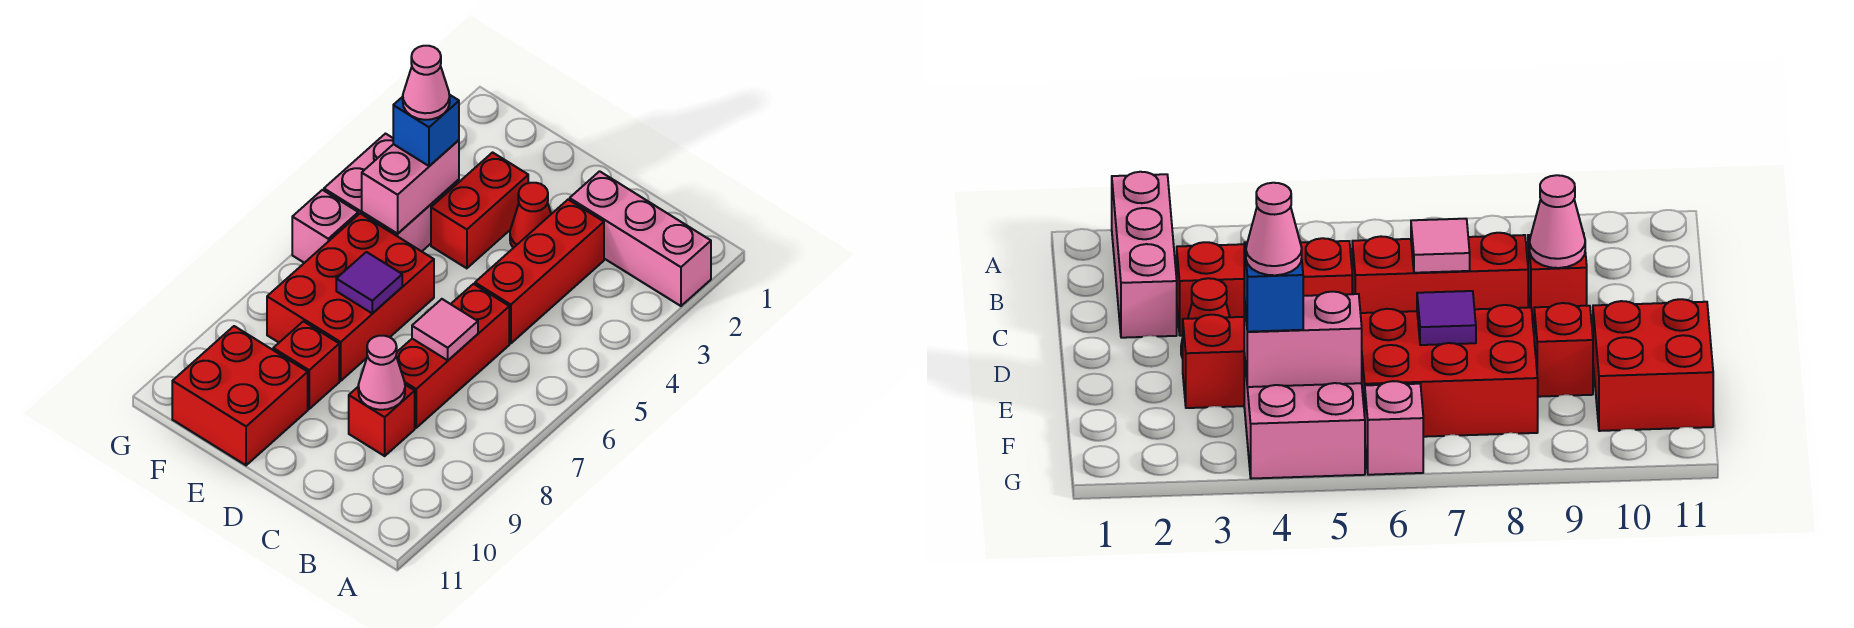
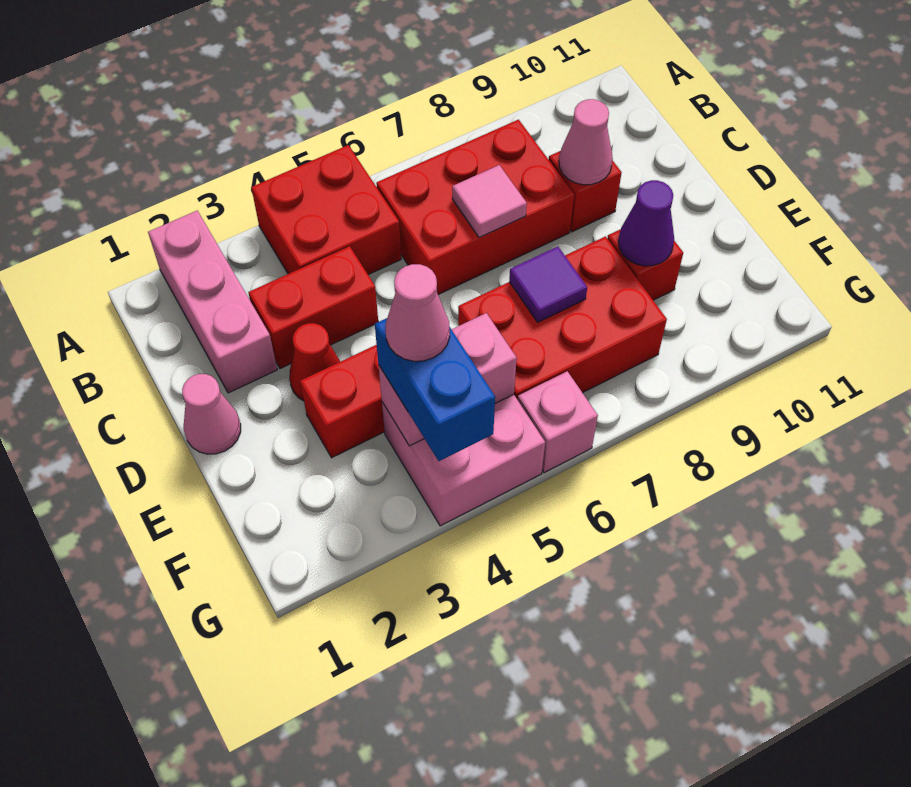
red brick C3:C5 level 1 -> red brick C3:C4 level 1
red brick C6:C8 level 1 -> red brick B6:C8 level 1
none -> pink cone D1 level 1
none -> purple cone E9 level 2
red brick E10:F11 level 1 -> red brick A4:B5 level 1
blue brick F4 level 3 -> blue brick F4:G4 level 3

